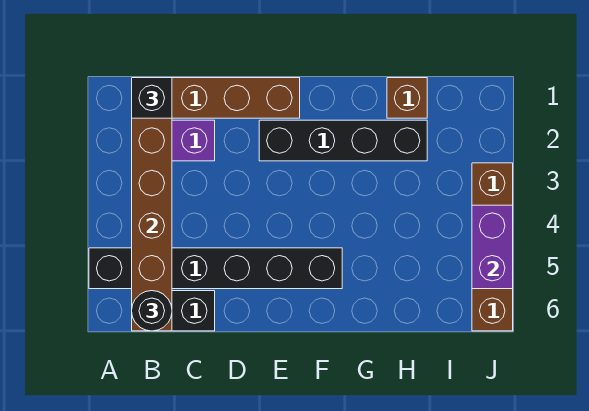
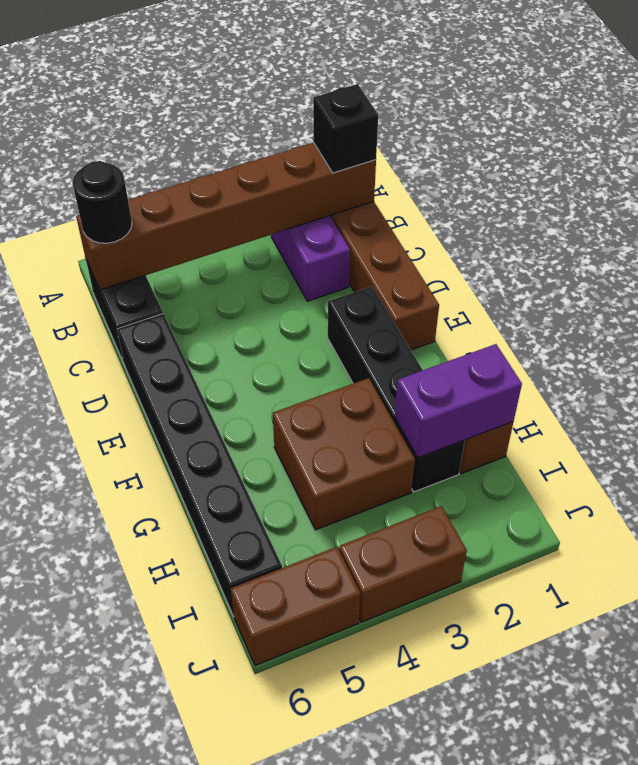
black brick A5:F5 level 1 -> black brick D6:I6 level 1
none -> brown brick G3:H4 level 1
purple brick J4:J5 level 2 -> purple brick H1:H2 level 2

